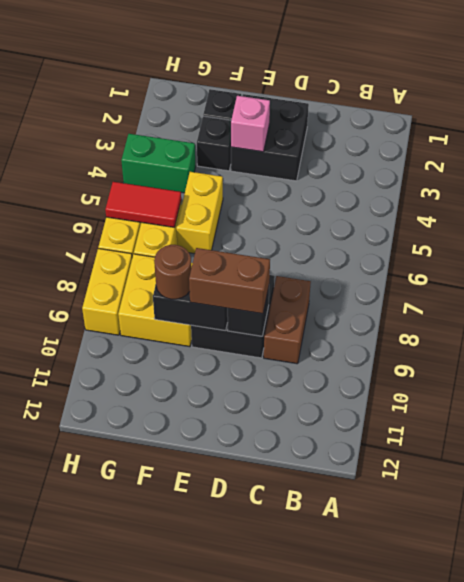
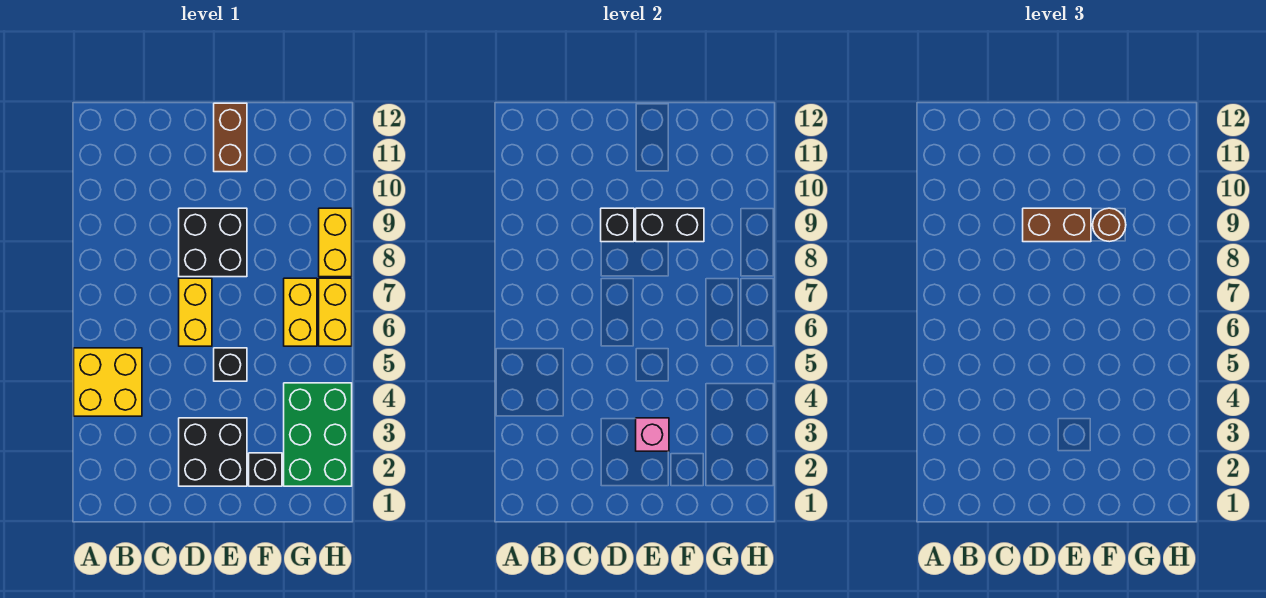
brown brick C8:C9 level 1 -> brown brick E11:E12 level 1
black brick F3 level 1 -> black brick E5 level 1
yellow brick F5:F6 level 1 -> yellow brick D6:D7 level 1
yellow brick F8:G9 level 1 -> yellow brick A4:B5 level 1
green brick G4:H4 level 1 -> green brick G2:H4 level 1
red tile G6:H6 level 2 -> none

